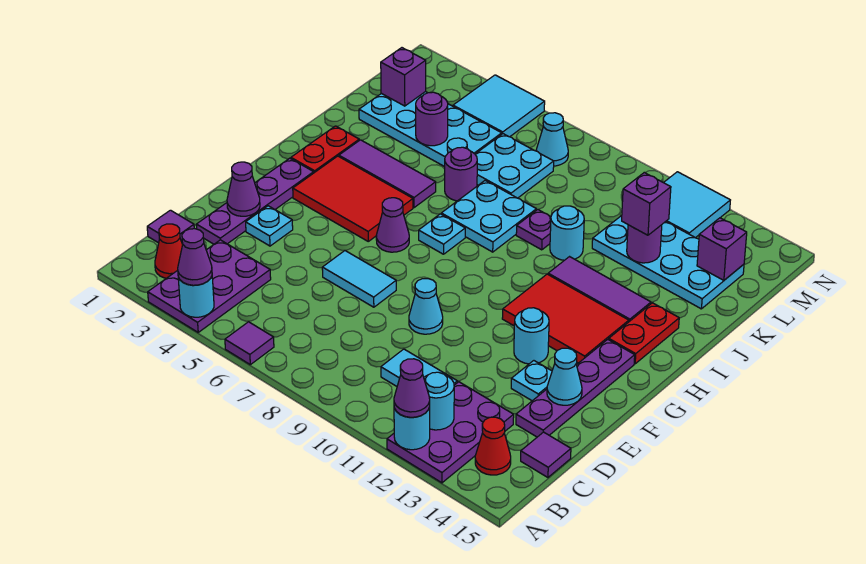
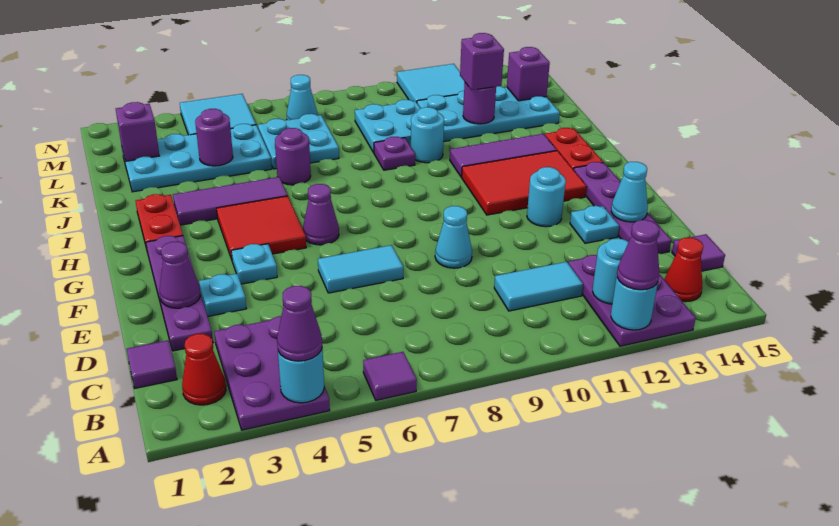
red tile G3:H5 level 1 -> red tile G4:H5 level 1
cyan plate H7 level 1 -> cyan plate F4 level 1
cyan plate I7:J8 level 1 -> cyan plate K9:L10 level 1

